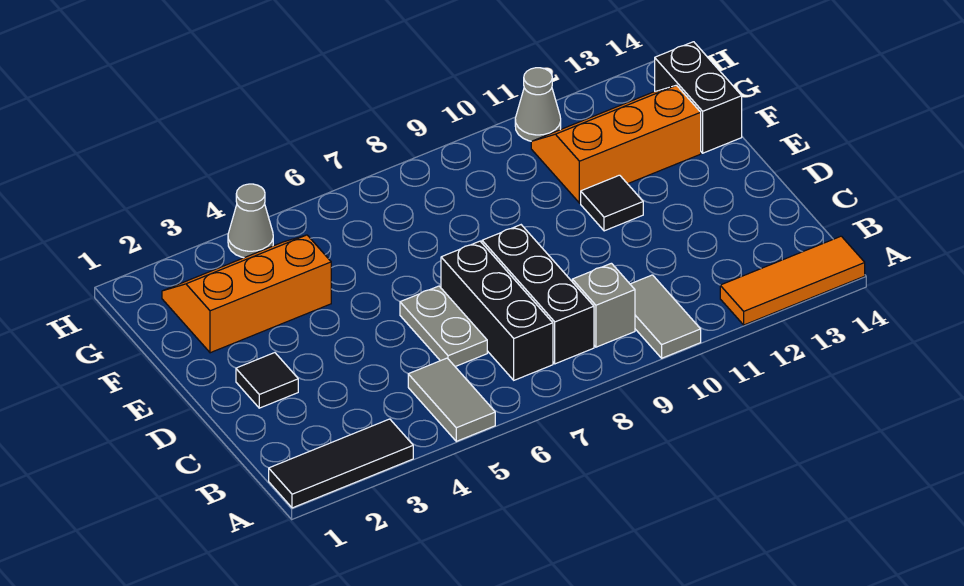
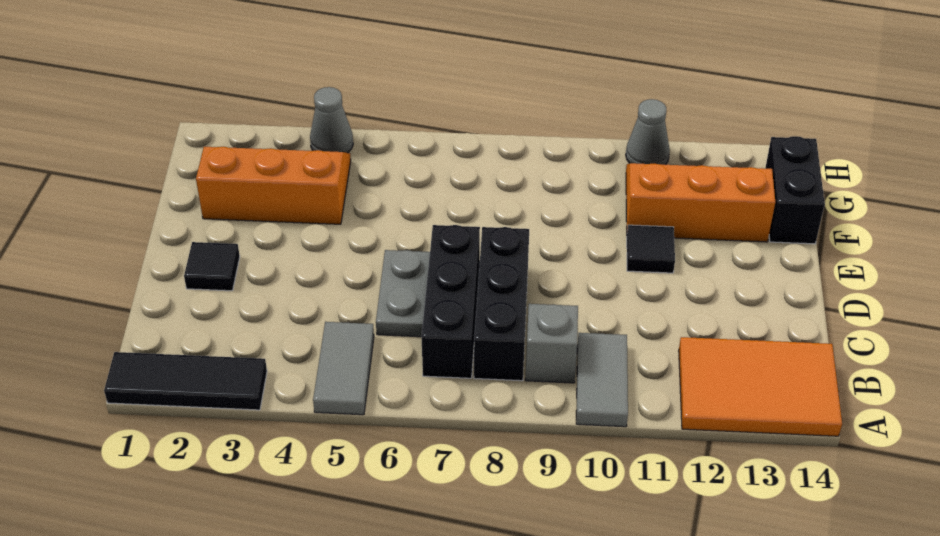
orange tile A12:A14 level 1 -> orange tile A12:B14 level 1

